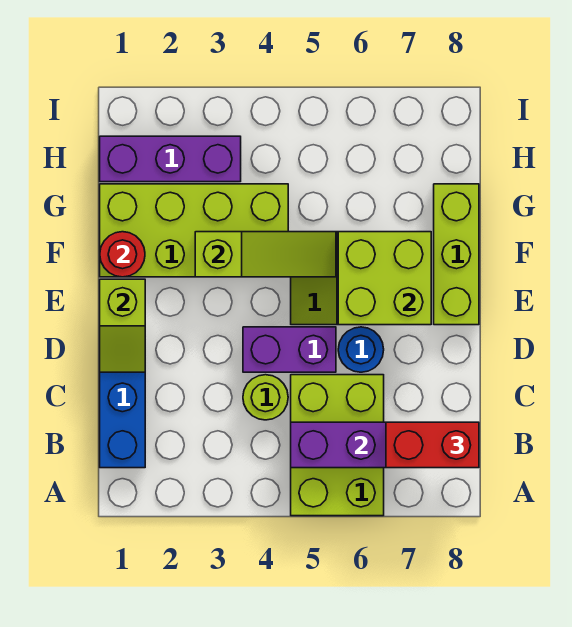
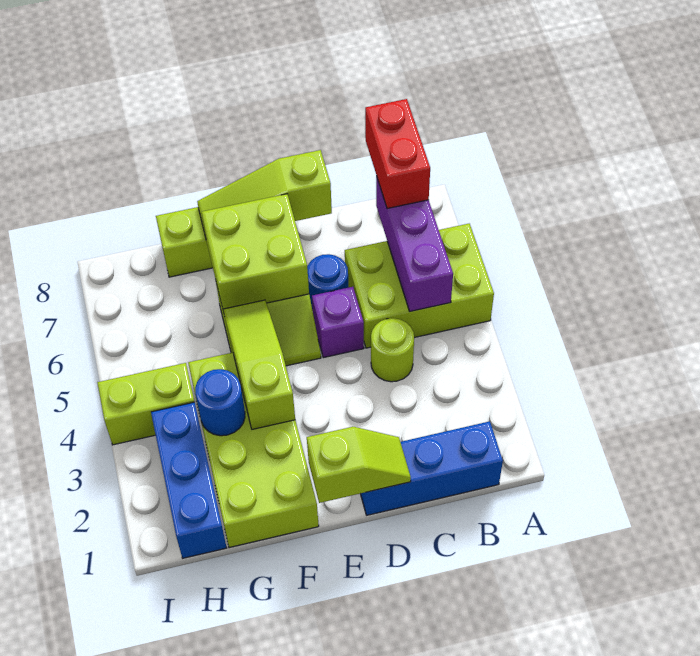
purple brick D4:D5 level 1 -> purple brick D5 level 1
none -> lime slope D8:F8 level 2 top D
red round brick F1 level 2 -> none
none -> blue round brick G3 level 2
purple brick H1:H3 level 1 -> blue brick H1:H3 level 1
none -> lime brick H4:I4 level 1

